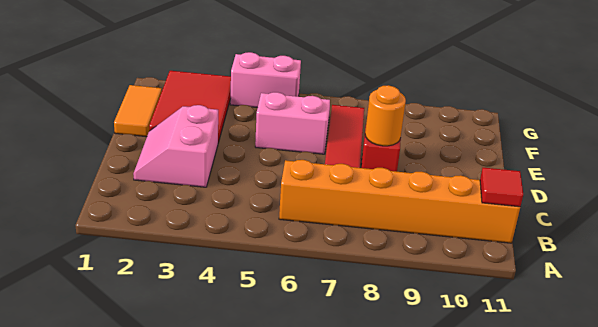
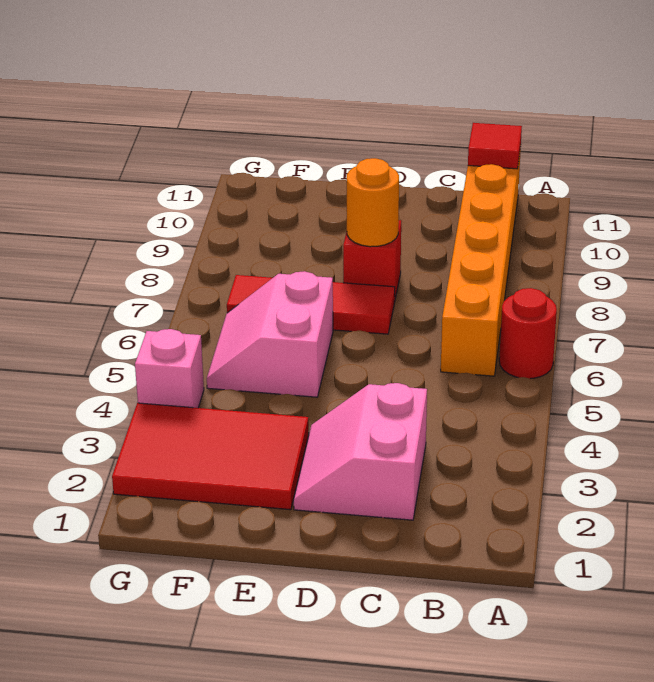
none -> red round brick A6 level 1
pink slope C2:D3 level 1 top 3 -> pink slope C2:D3 level 1 top C
orange tile E1:F1 level 1 -> none
pink brick G4:G5 level 1 -> pink brick G4 level 1

